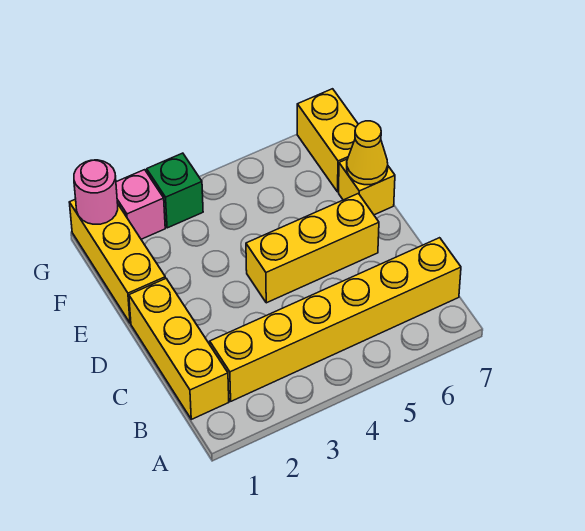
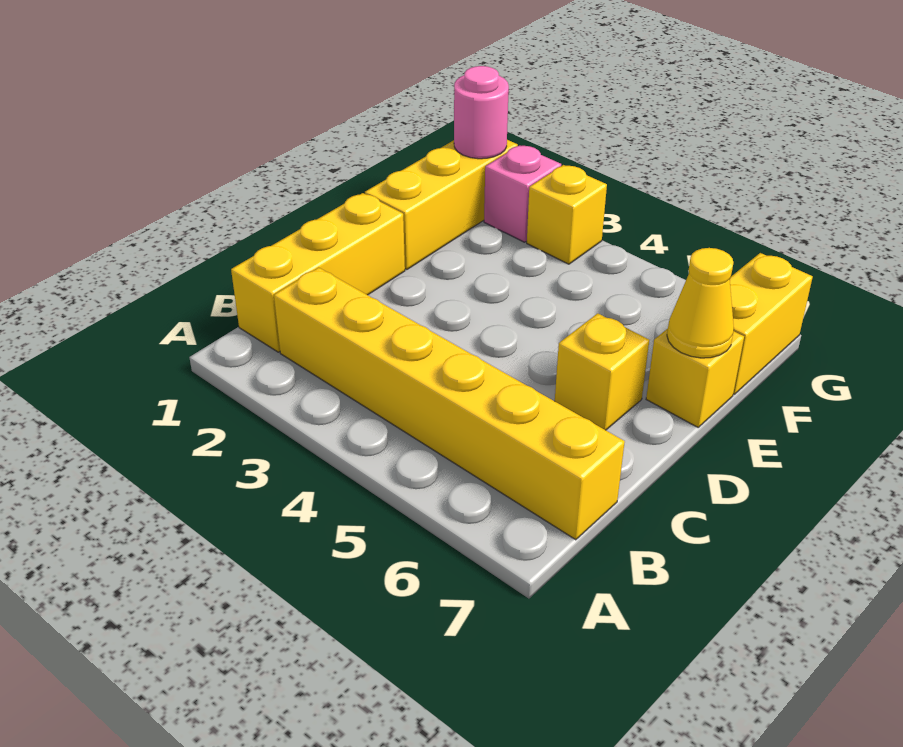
yellow brick D4:D6 level 1 -> yellow brick D6 level 1
green brick G3 level 1 -> yellow brick G3 level 1

